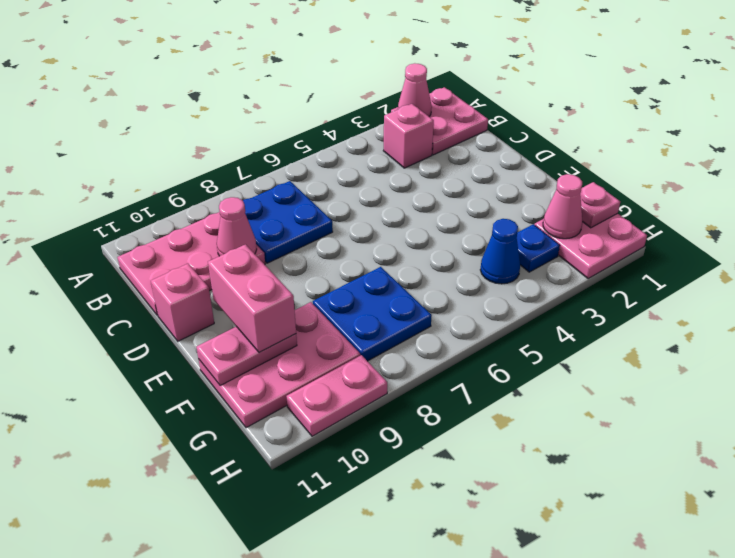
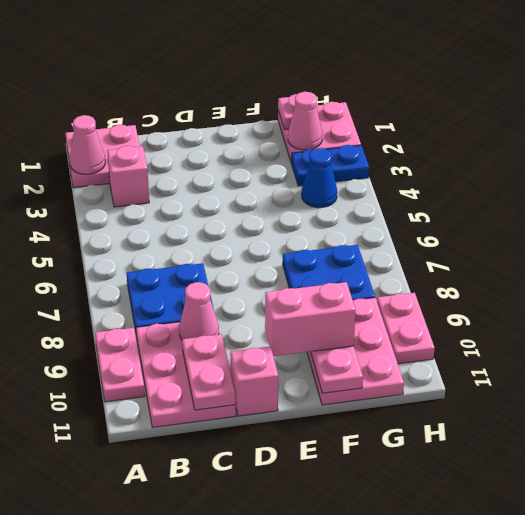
none -> pink plate A9:A10 level 1
none -> pink plate C10:C11 level 2
blue plate G3 level 1 -> blue plate G3:H3 level 1

